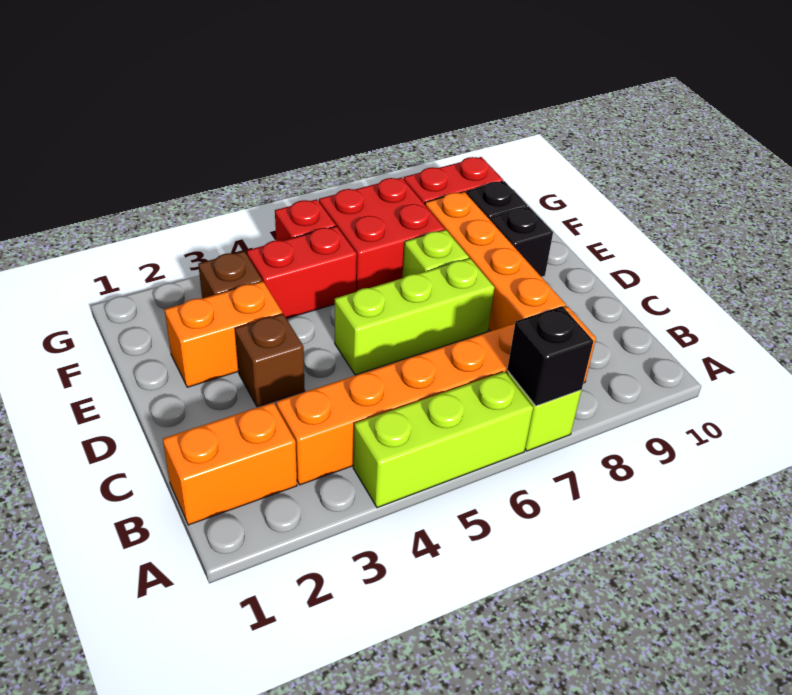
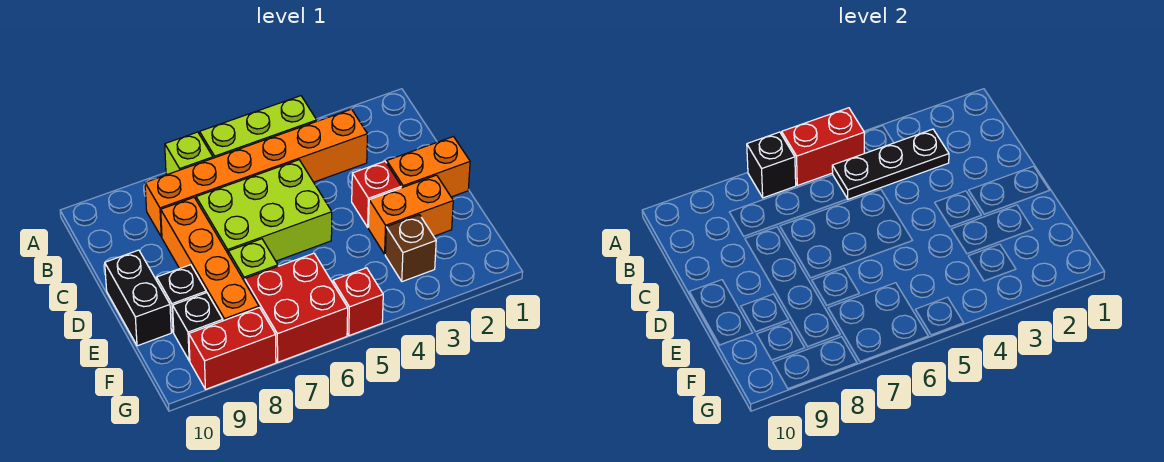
orange brick B1:B2 level 1 -> orange brick D1:D2 level 1
none -> black plate B3:B5 level 2
brown brick D3 level 1 -> red brick D3 level 1
lime brick D5:D7 level 1 -> lime brick C5:D7 level 1
none -> black brick D10:E10 level 1
red brick F4:F5 level 1 -> red brick A5:A6 level 2

